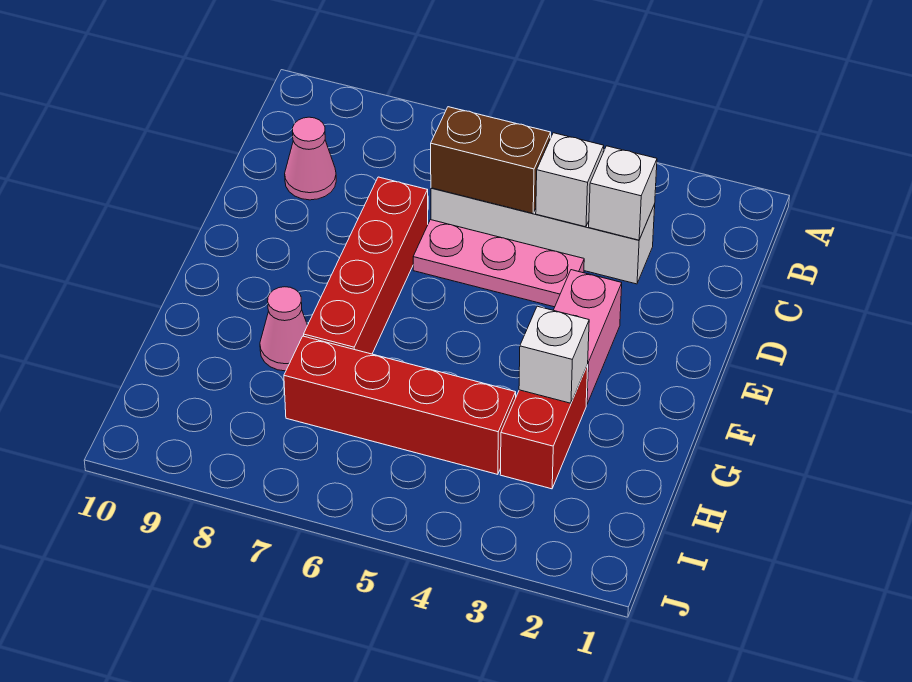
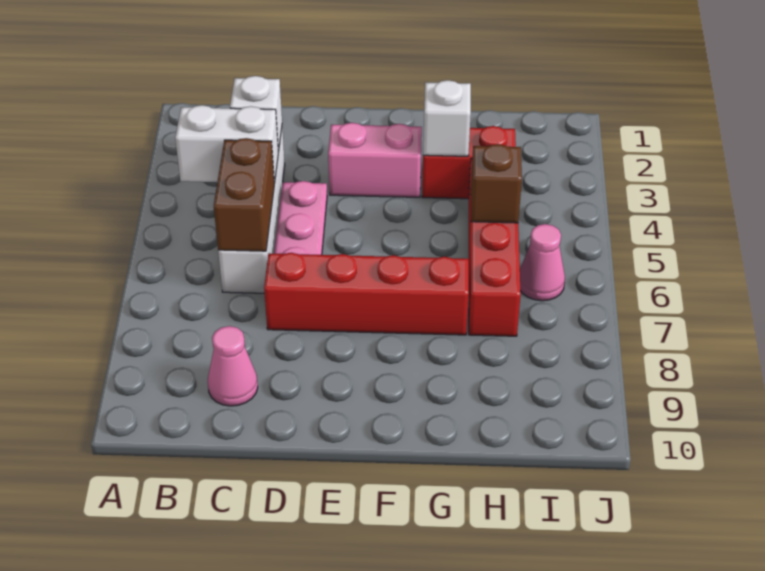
white brick C4 level 2 -> white brick B4:C4 level 2
pink cone G8 level 1 -> pink cone I6 level 1
none -> brown brick H5 level 2

